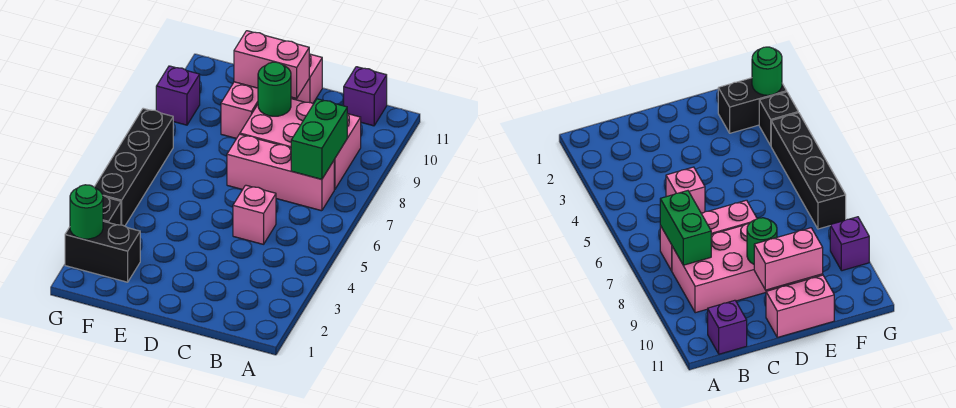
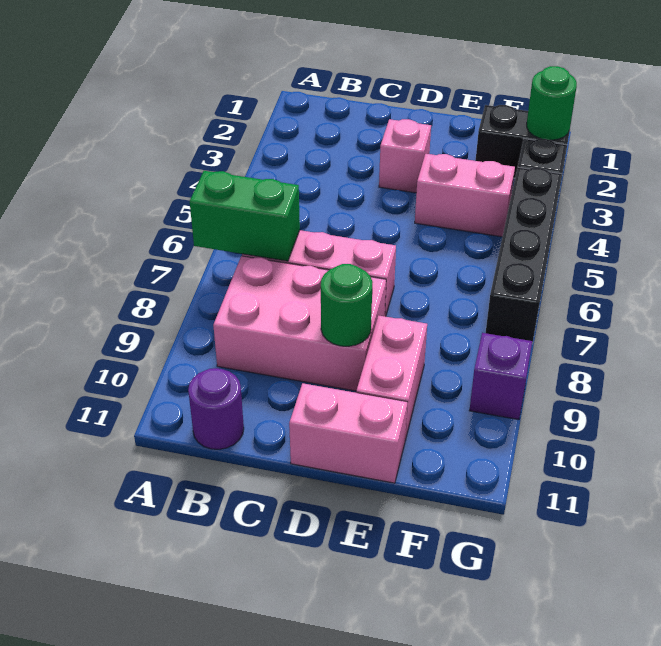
green brick B7:B8 level 2 -> green brick A7:B7 level 2
purple brick B11 level 1 -> purple round brick B11 level 1
pink brick C5 level 1 -> pink brick D3 level 1
pink brick D10:E10 level 2 -> pink brick E4:F4 level 1

